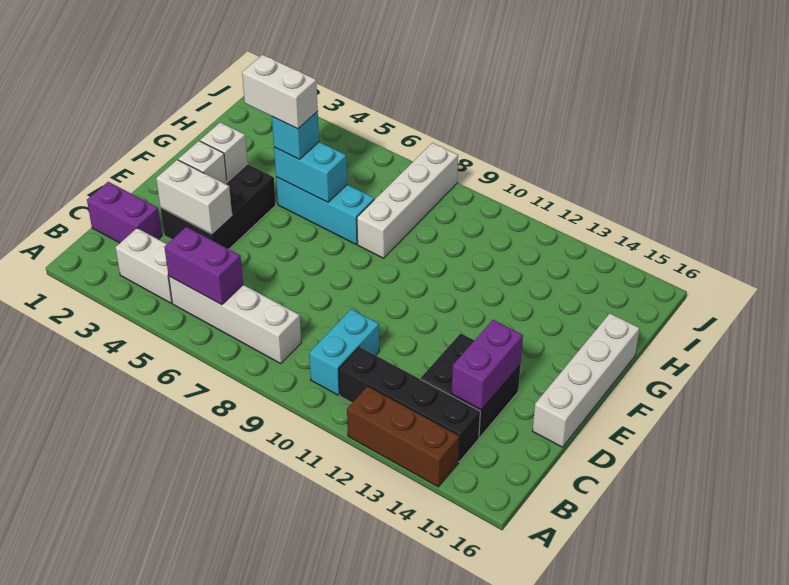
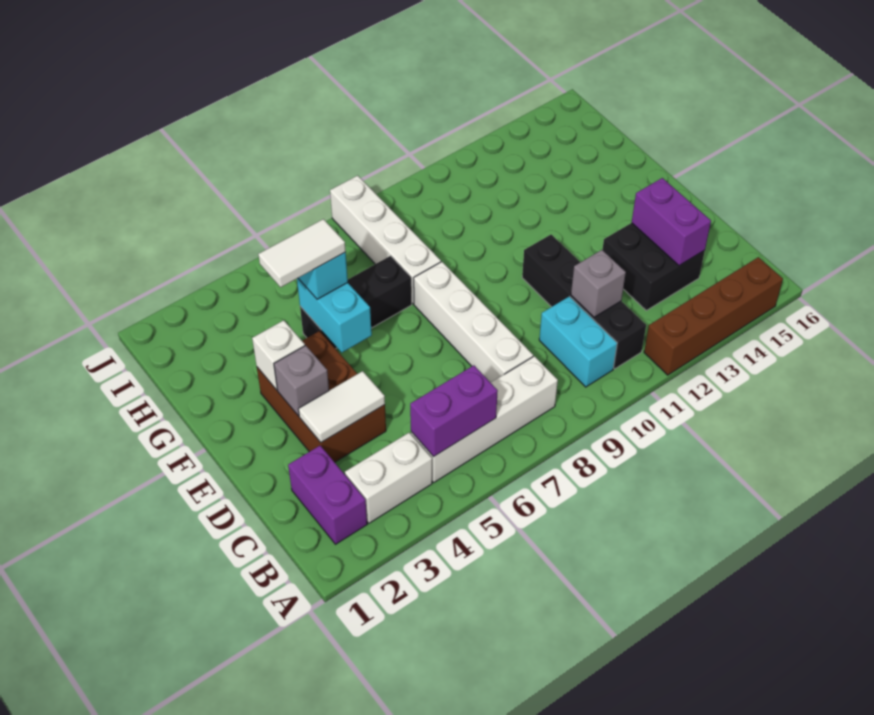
brown brick A12:A14 level 1 -> brown brick A12:A15 level 1
black brick B11:B14 level 1 -> black brick B11:E11 level 1
purple brick C1:C2 level 1 -> purple brick B2:C2 level 1
none -> grey brick C11 level 2
black brick D3:F4 level 1 -> brown brick D3:F4 level 1
white brick D3:D4 level 2 -> white tile D3:D4 level 2
white brick D16:G16 level 1 -> white brick C8:F8 level 1
white brick E3 level 2 -> grey brick E3 level 2
white brick G4:G5 level 4 -> white tile G4:G5 level 4
cyan brick G5:G7 level 1 -> black brick G5:G7 level 1
cyan brick G5:G6 level 2 -> cyan brick F5:G5 level 2

